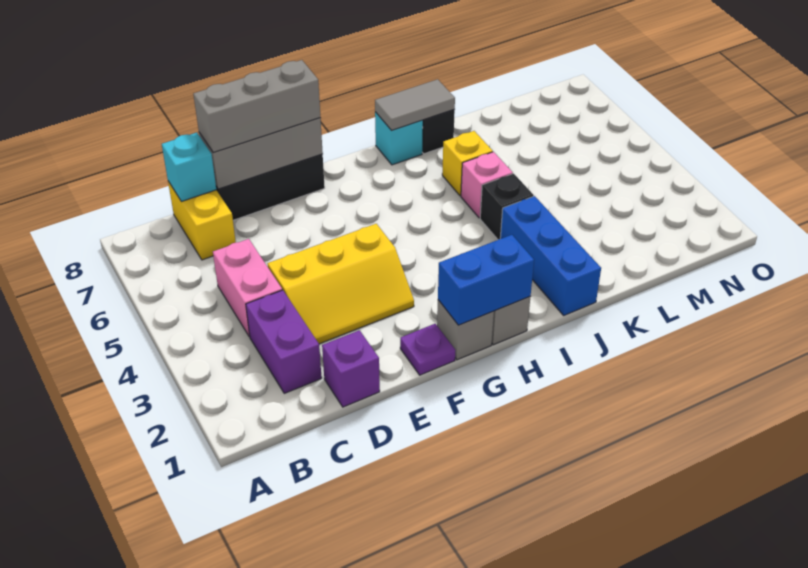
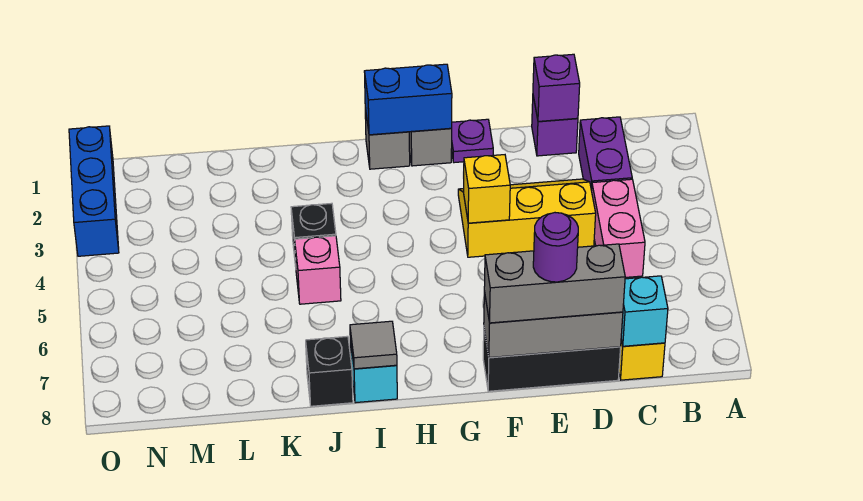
none -> purple brick D1 level 2
none -> purple round brick E8 level 4
grey tile I8:J8 level 2 -> grey tile I8 level 2
blue brick J1:J3 level 1 -> blue brick O1:O3 level 1
yellow brick J6 level 1 -> yellow brick F4 level 2

